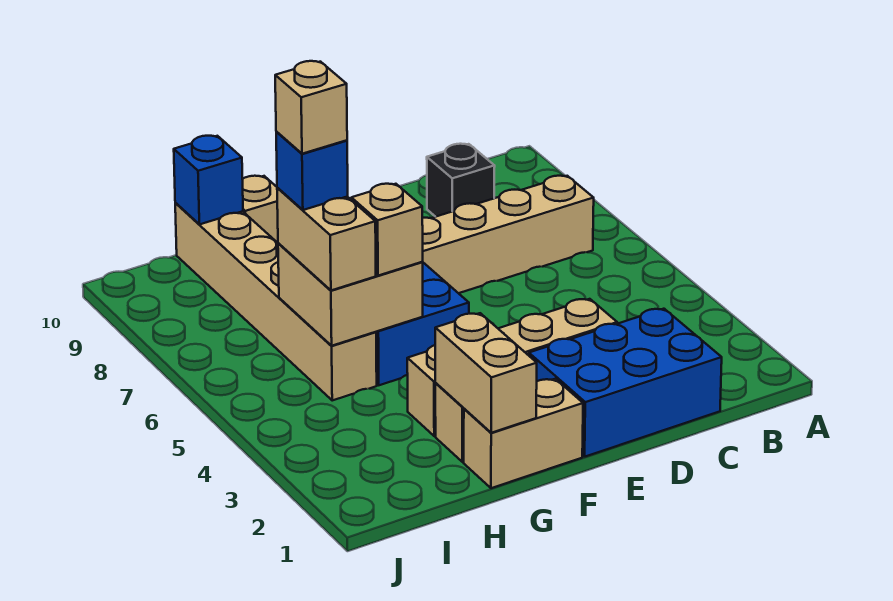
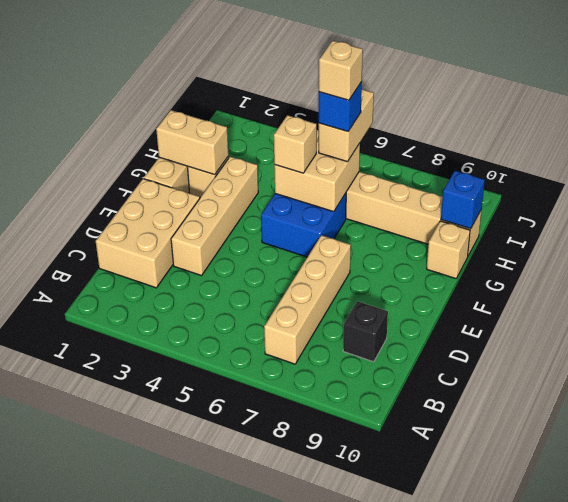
blue brick C1:E2 level 1 -> tan brick C1:E2 level 1
tan brick H5:H6 level 3 -> tan brick H6:I6 level 3

